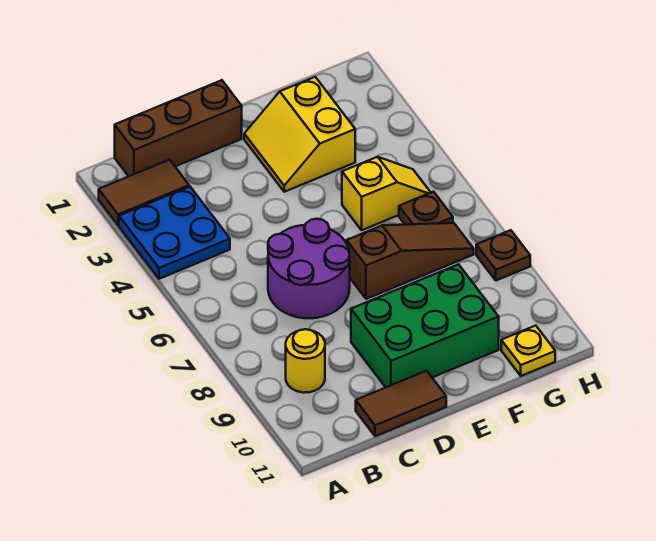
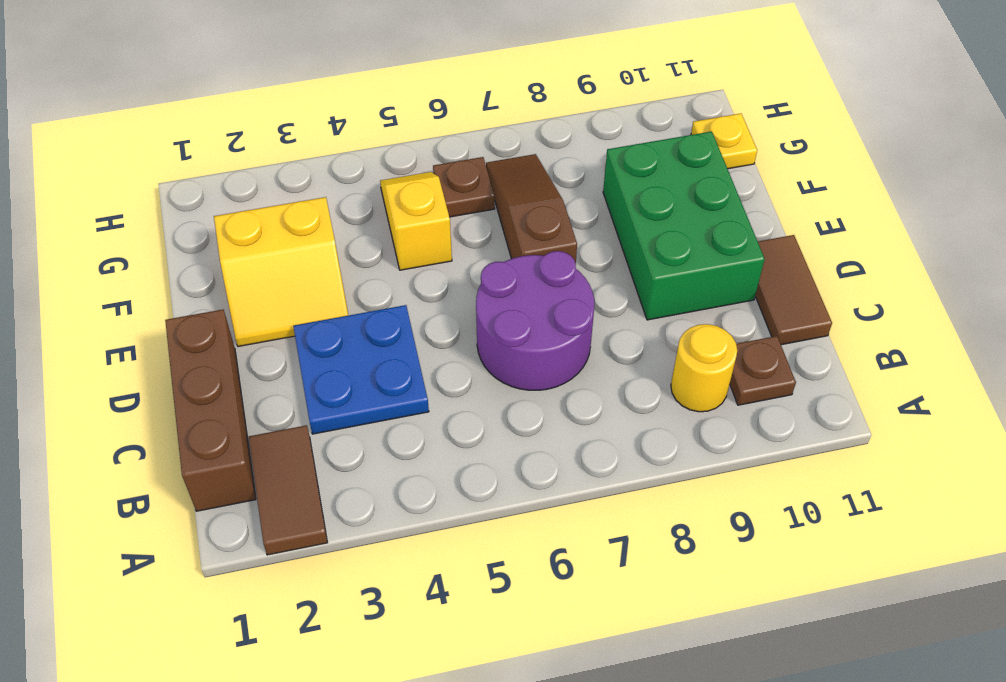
blue plate A3:B4 level 1 -> blue plate C3:D4 level 1
brown plate H8 level 1 -> brown plate B10 level 1

